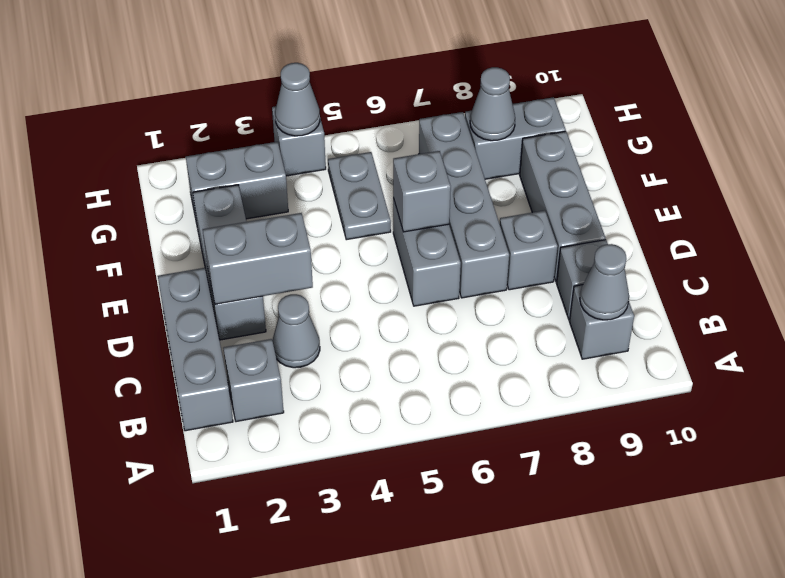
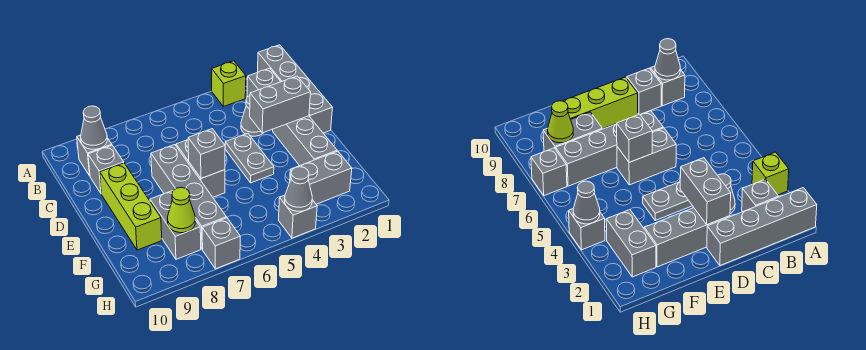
none -> lime brick A3 level 1
grey brick B1:D1 level 1 -> grey brick A1:D1 level 1
grey brick D8 level 1 -> grey brick H7 level 1
grey brick D9:F9 level 1 -> lime brick D9:F9 level 1
grey plate F5:G5 level 1 -> grey plate D4:E4 level 1
grey brick G8:G9 level 1 -> grey brick F8:G8 level 1
grey cone G8 level 2 -> lime cone G8 level 2

